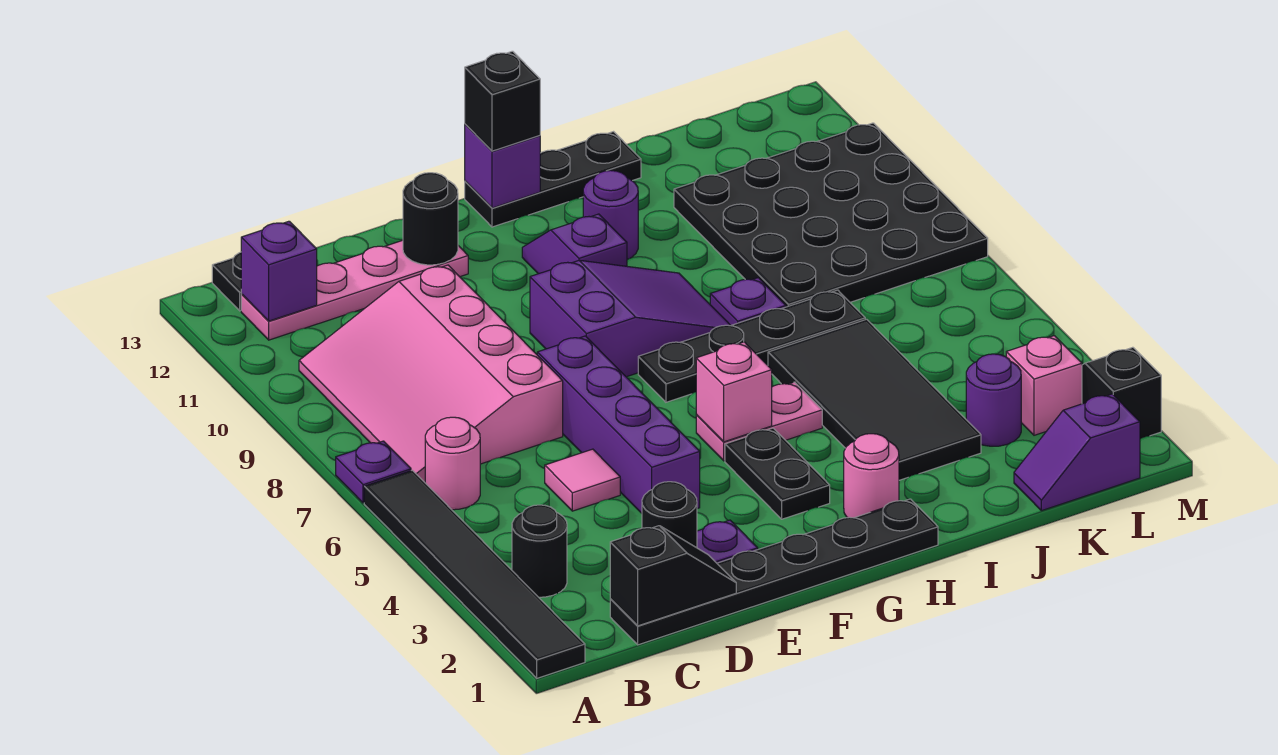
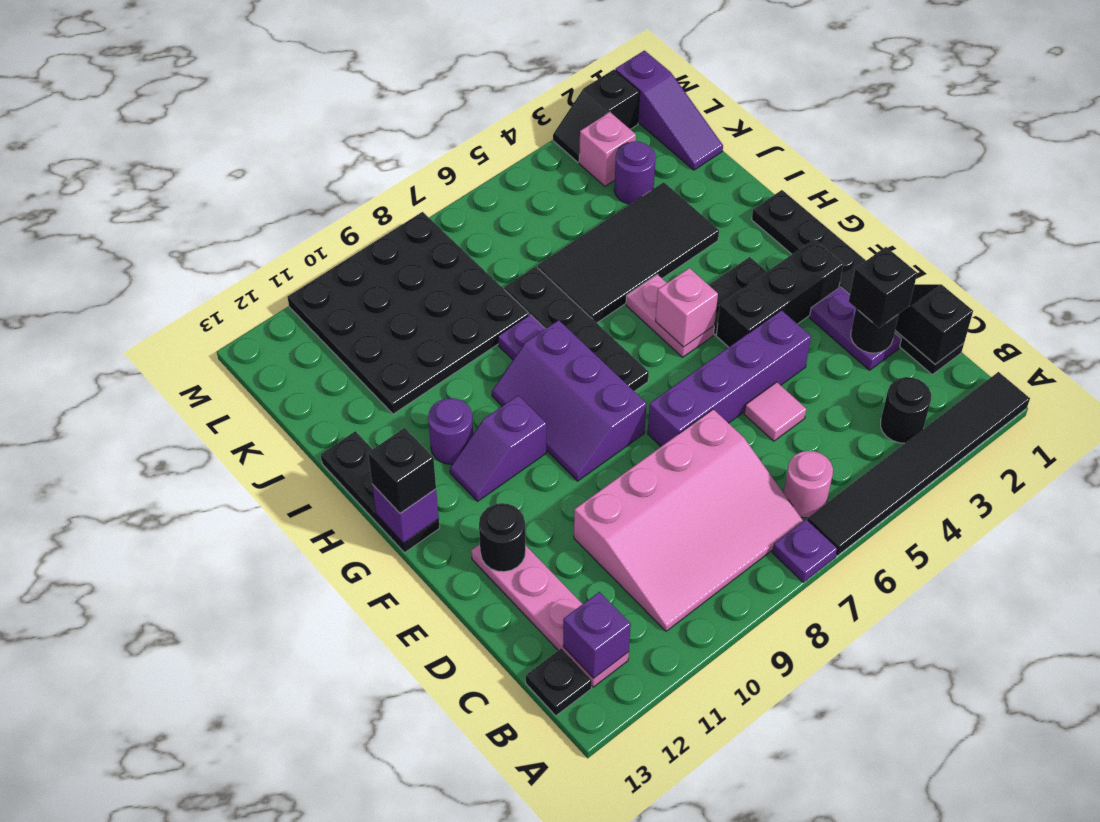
none -> black brick D2 level 3
none -> black brick F2:F4 level 1
purple slope F8:H9 level 1 top F -> purple slope F8:H9 level 1 top 8
pink round brick H2 level 1 -> none
purple slope K1:L1 level 1 top L -> purple slope K1:M1 level 1 top M

